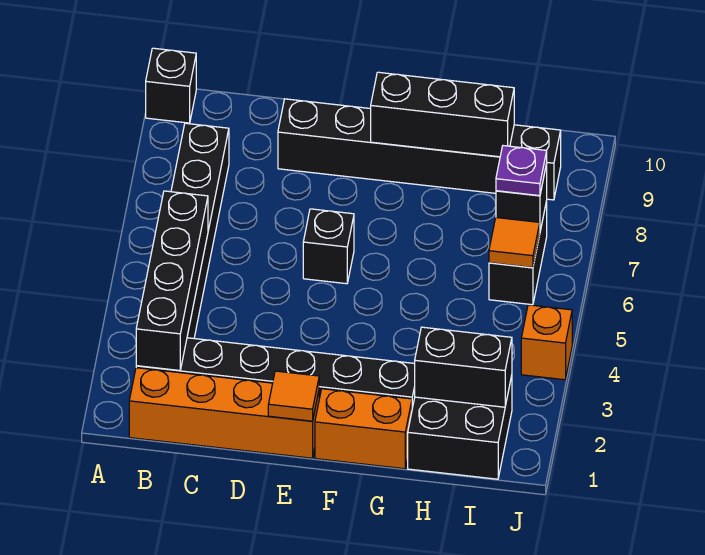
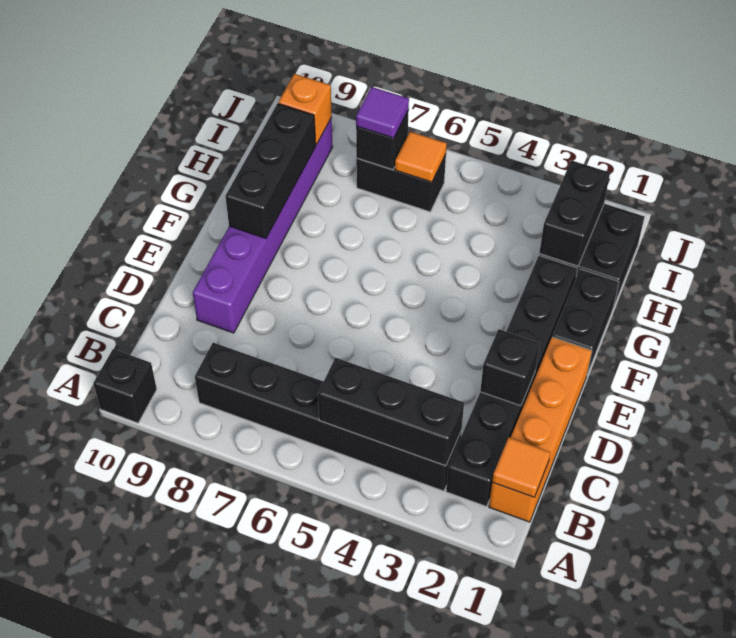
black brick B2:B5 level 2 -> black brick B3:B5 level 2
black brick D9:I9 level 1 -> purple brick D9:I9 level 1
orange tile E1 level 2 -> orange tile B1 level 2
black brick E6 level 1 -> black brick D2 level 2
orange brick F1:G1 level 1 -> black brick F1:G1 level 1
purple plate I7 level 3 -> purple tile I7 level 3
orange brick J4 level 1 -> orange brick I9 level 2

